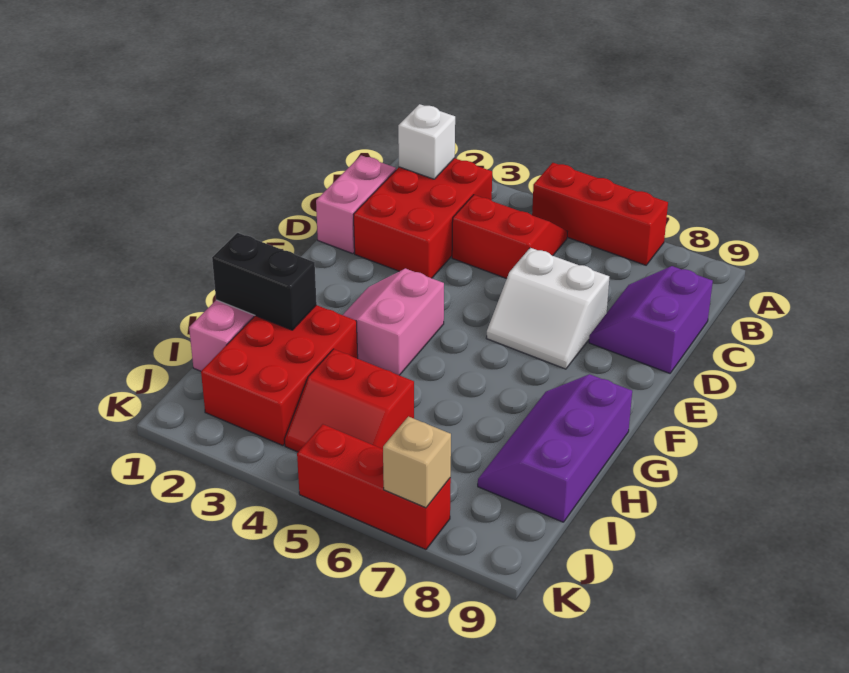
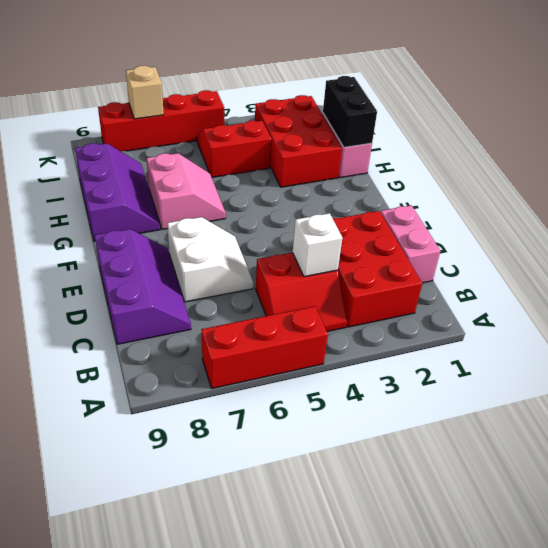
white brick B2 level 2 -> white brick C4 level 2
purple slope C8:D9 level 1 top 9 -> purple slope C8:E9 level 1 top 9
white slope D6:E7 level 1 top D -> white slope D6:E7 level 1 top 7
pink slope F3:G4 level 1 top 4 -> pink slope G6:H7 level 1 top 7
black brick H1:H2 level 2 -> black brick H1:I1 level 2
red brick K5:K7 level 1 -> red brick K5:K8 level 1

